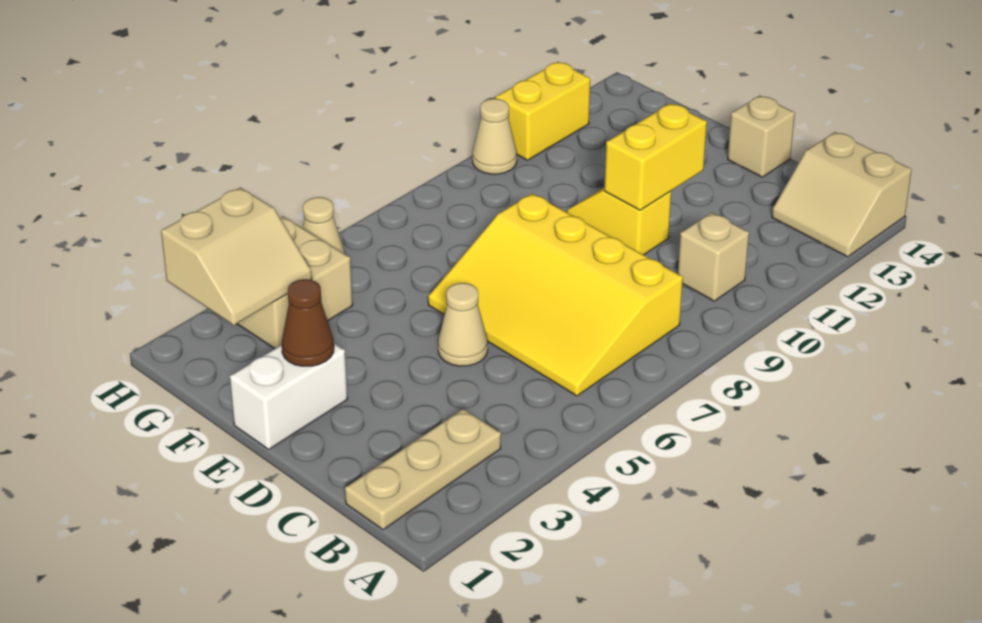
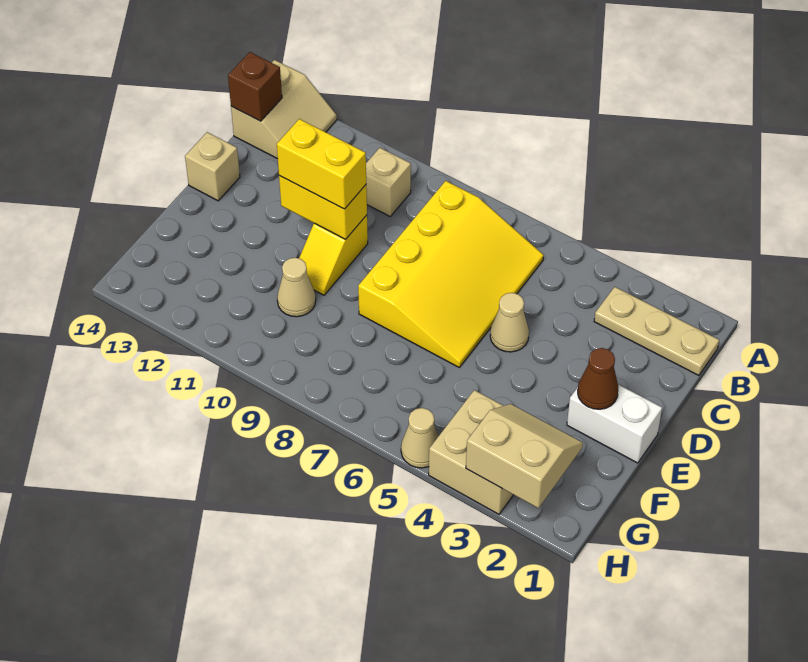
none -> brown brick B14 level 2
tan cone H10 level 1 -> tan cone F10 level 1
yellow brick H11:H12 level 1 -> yellow brick D10:D11 level 3

